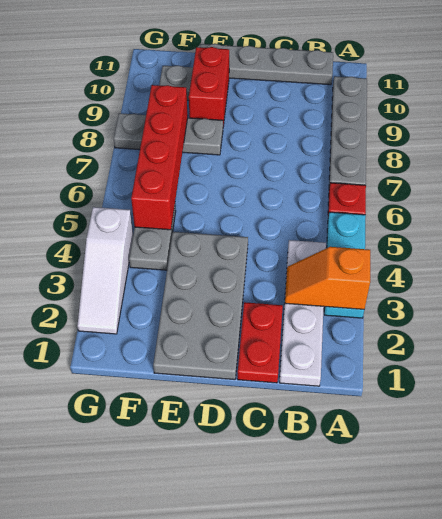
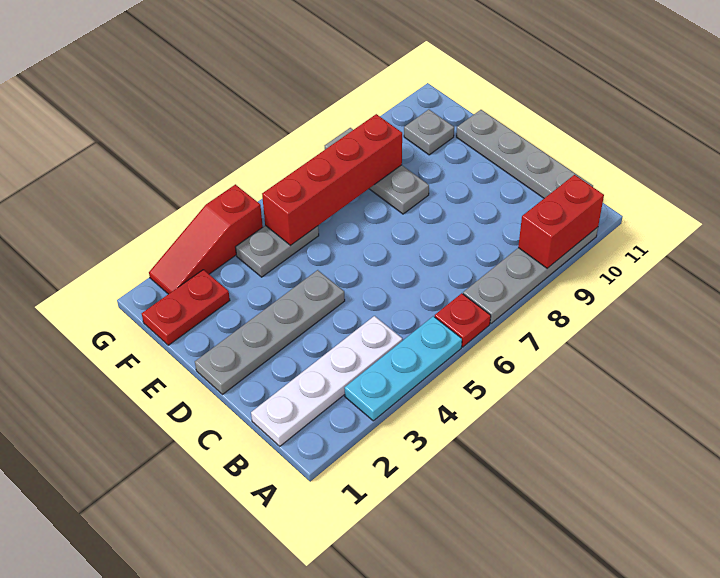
orange slope A3:B3 level 2 top A -> none
red plate C1:C2 level 1 -> red plate F1:F2 level 1
grey plate D1:E4 level 1 -> grey plate D1:D4 level 1
red brick E9:E10 level 1 -> red brick A9:A10 level 2
white slope G2:G4 level 1 top 4 -> red slope G2:G4 level 1 top 4

